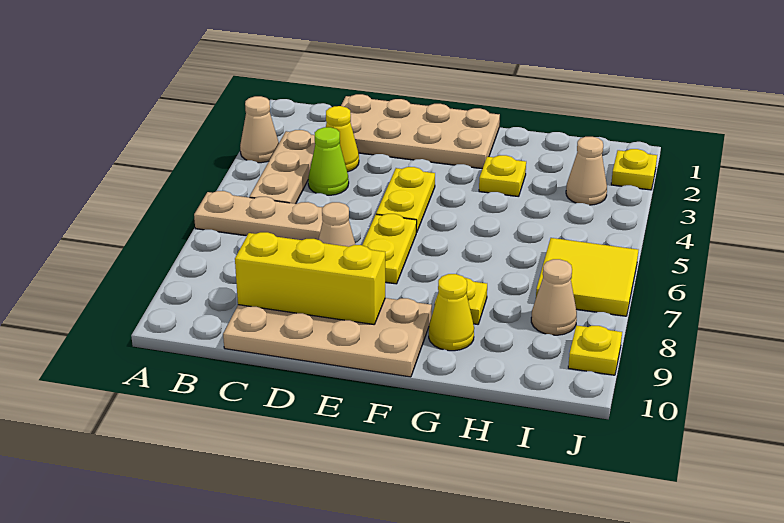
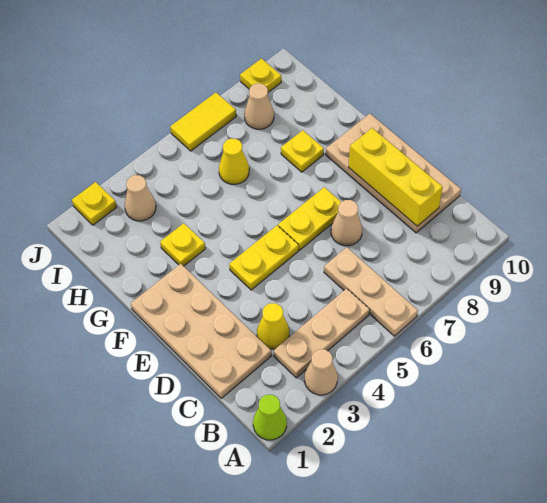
lime cone C4 level 1 -> lime cone A1 level 1
yellow cone G9 level 1 -> yellow cone H6 level 1
yellow tile I6:J7 level 1 -> yellow tile J6:J7 level 1

